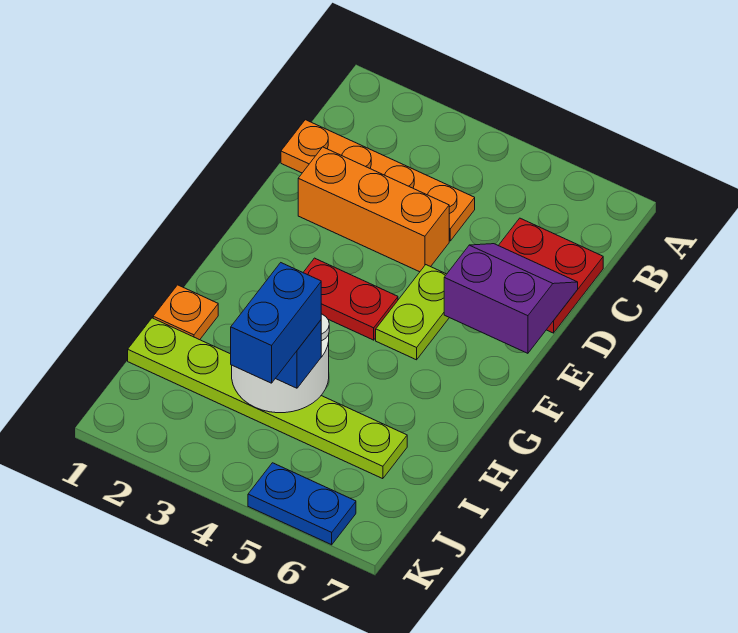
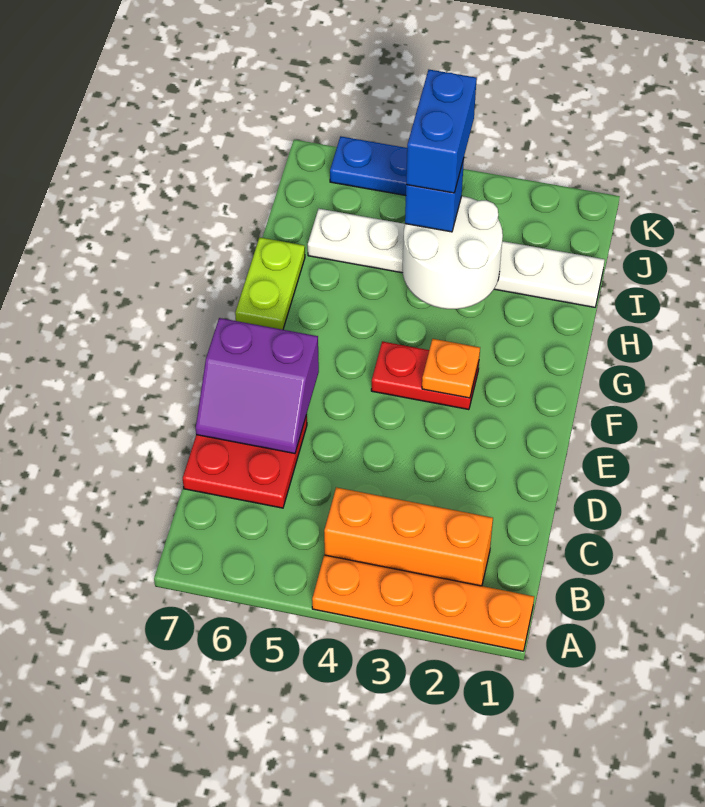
orange plate C1:C4 level 1 -> orange plate A1:A4 level 1
orange brick D2:D4 level 1 -> orange brick B2:B4 level 1
lime plate E5:F5 level 1 -> lime plate G7:H7 level 1
orange plate H1 level 1 -> orange plate F3 level 2
lime plate I1:I6 level 1 -> white plate I1:I6 level 1

